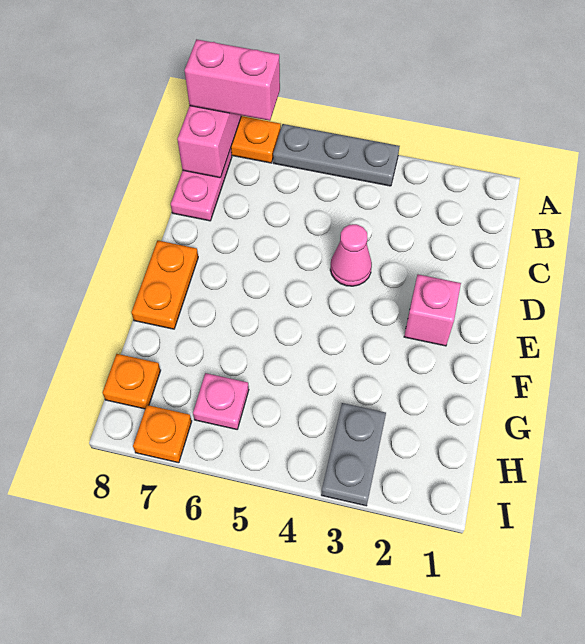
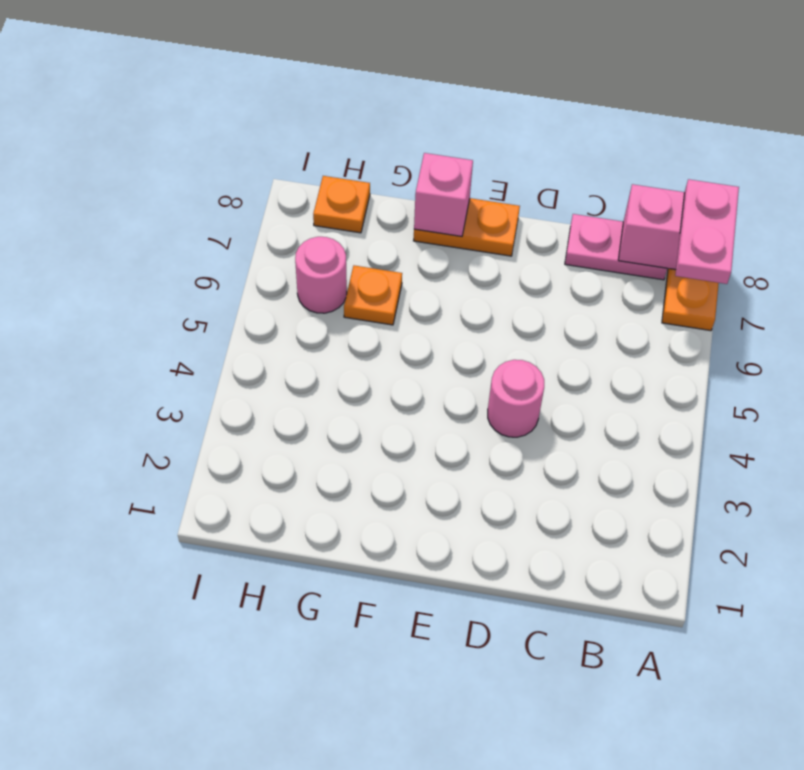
grey plate A4:A6 level 1 -> none
pink brick A7:A8 level 3 -> pink plate A7:A8 level 3
pink cone D4 level 1 -> pink round brick D4 level 1
pink brick E2 level 1 -> pink brick F8 level 2
grey plate H3:I3 level 1 -> none
pink plate H6 level 1 -> pink round brick H6 level 1
orange plate I7 level 1 -> orange plate G6 level 1

